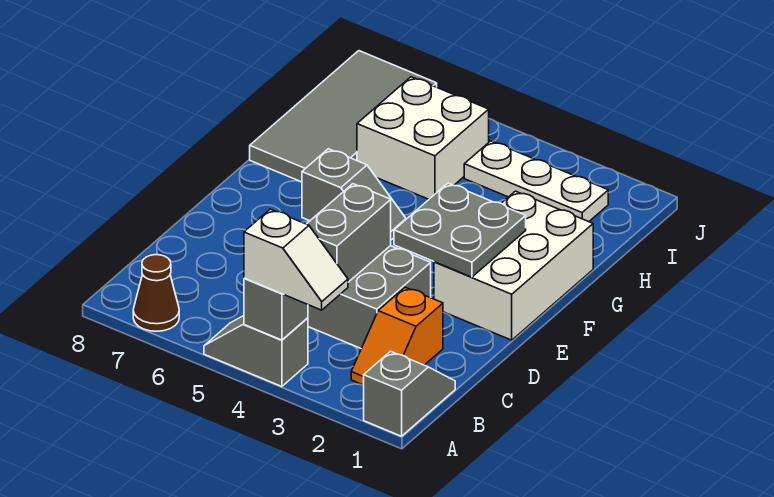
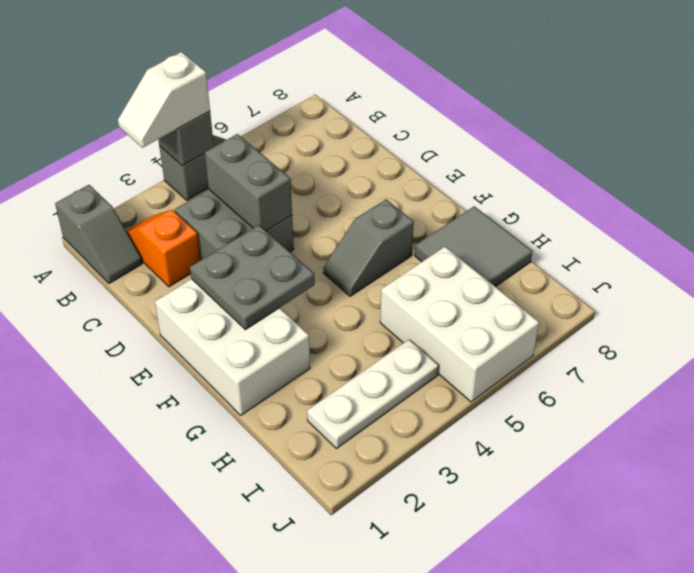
brown cone A7 level 1 -> none
grey tile G7:J8 level 1 -> grey tile G7:H8 level 1
white brick H5:I6 level 1 -> white brick H5:J6 level 1

